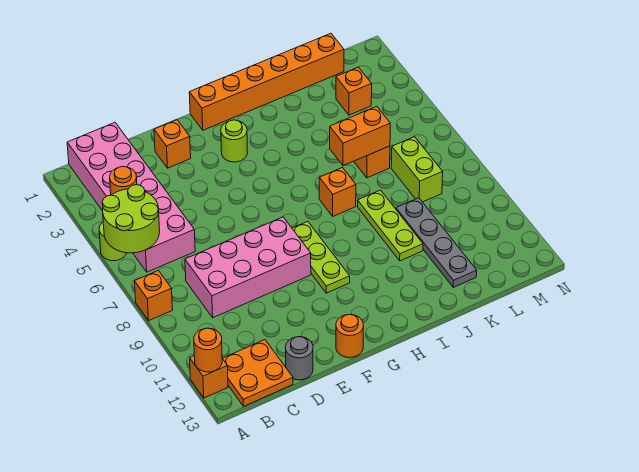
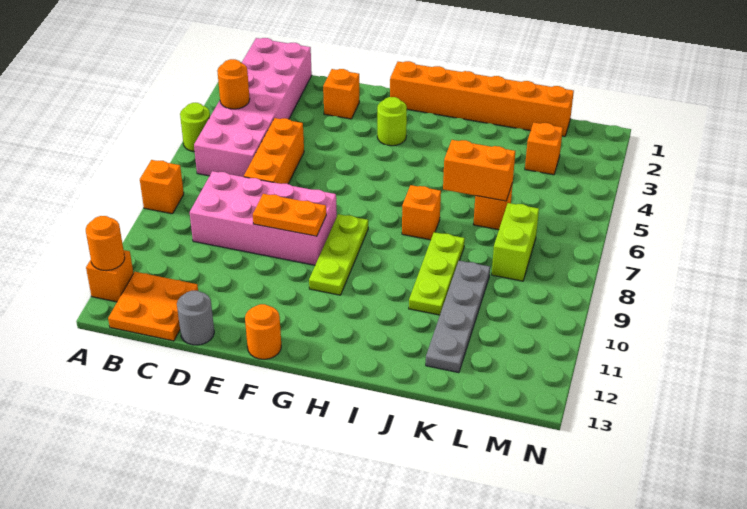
lime round brick A5:B6 level 2 -> none
none -> orange brick D5:D7 level 1
none -> orange plate E9:F9 level 2

